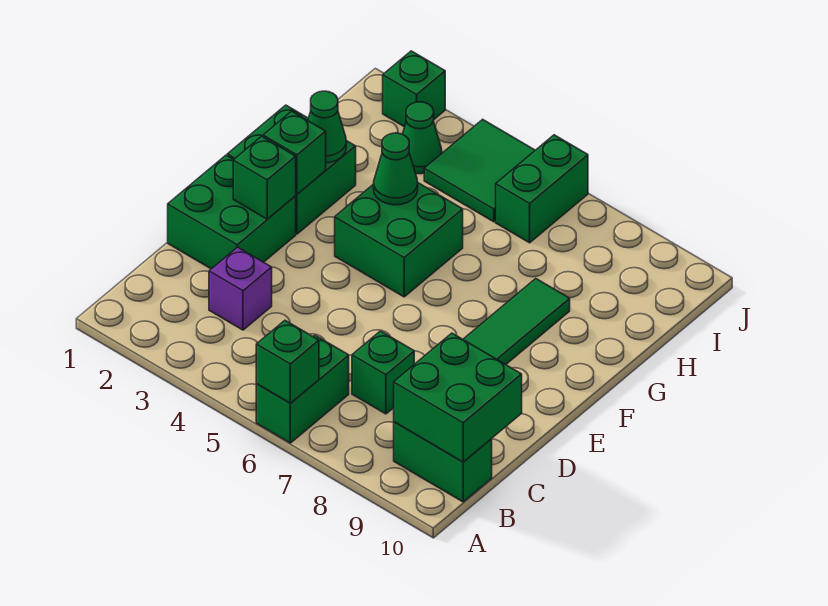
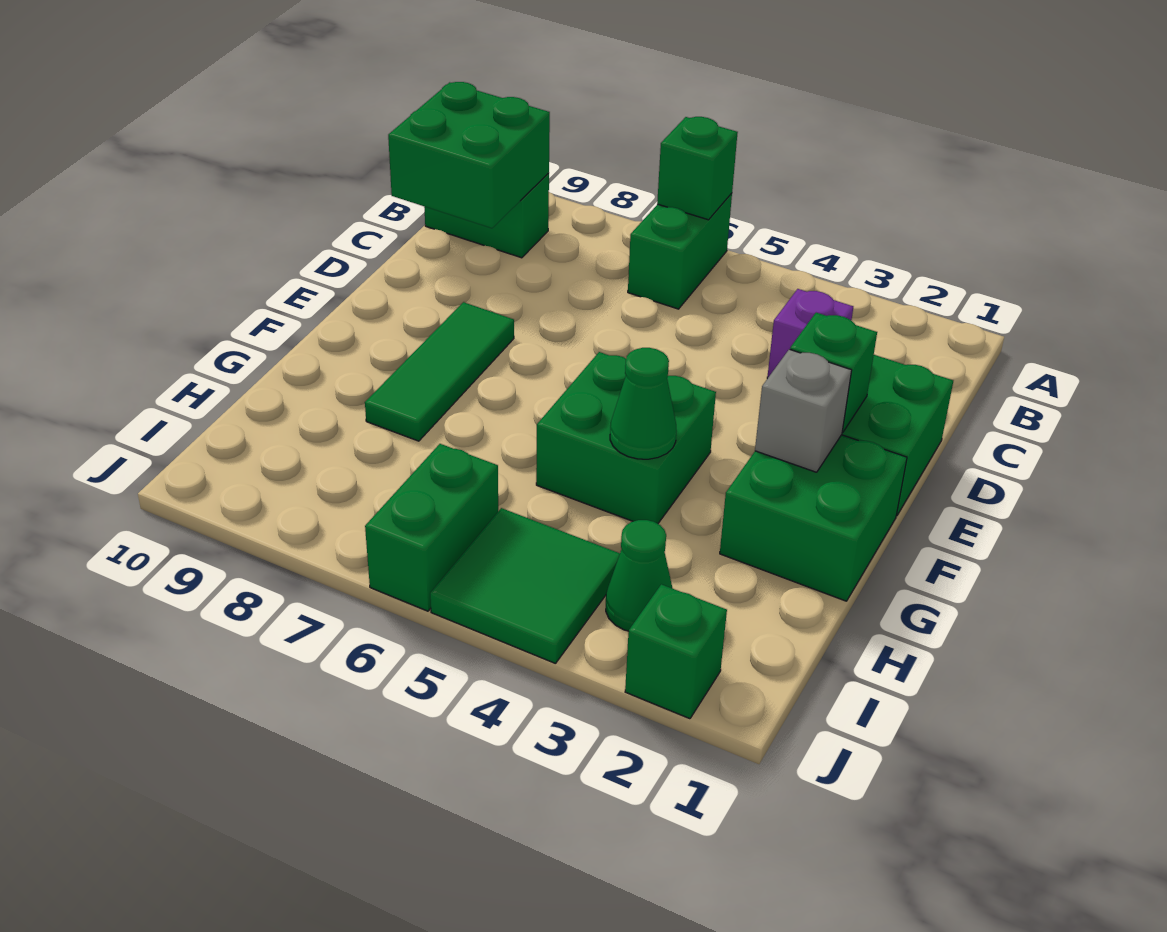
green brick C7 level 1 -> none
green brick F2 level 2 -> grey brick F2 level 2
green cone G2 level 2 -> none

